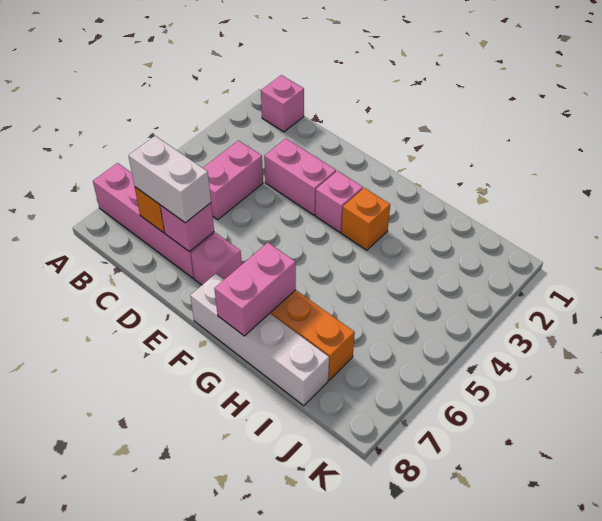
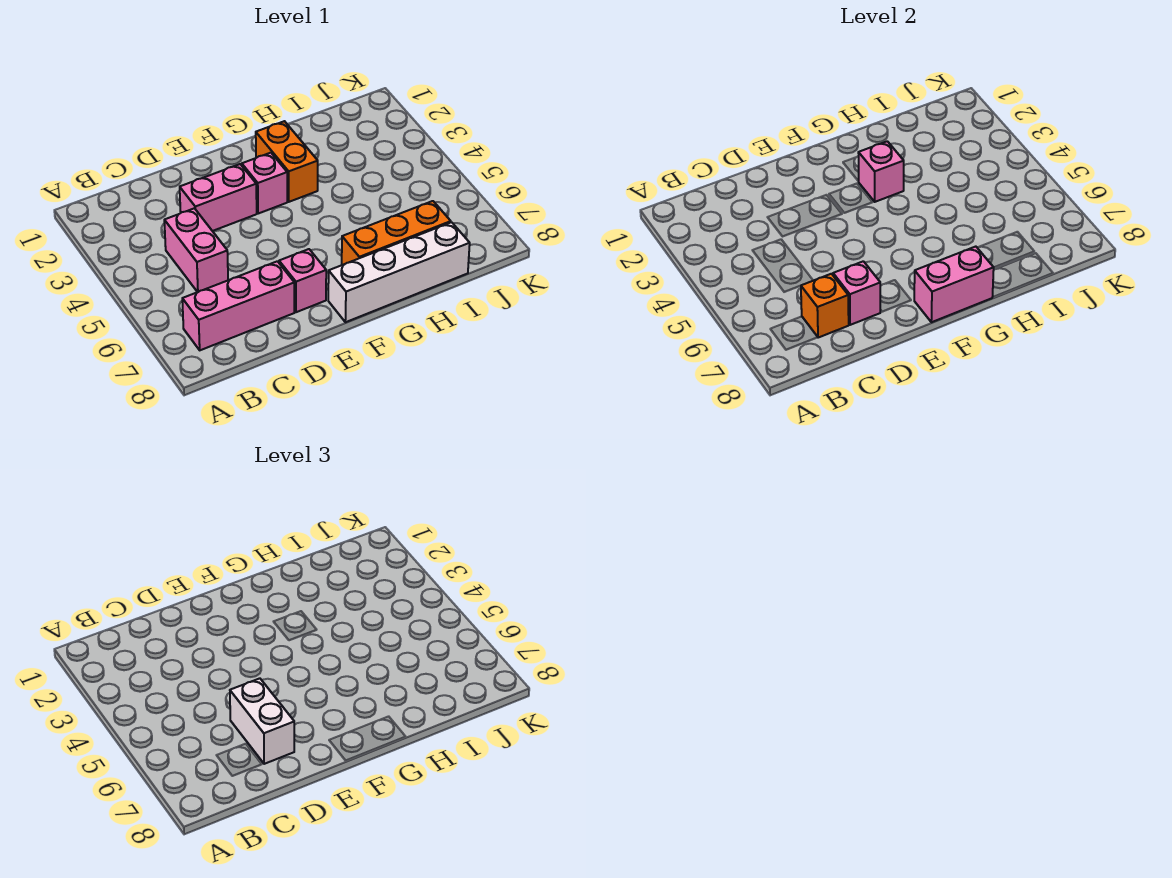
pink brick A7:D7 level 1 -> pink brick B7:D7 level 1
pink brick B1 level 1 -> pink brick G3 level 2
white brick C7:D7 level 3 -> white brick D6:D7 level 3
orange brick G3 level 1 -> orange brick G2:G3 level 1
pink brick G7:G8 level 2 -> pink brick F8:G8 level 2

